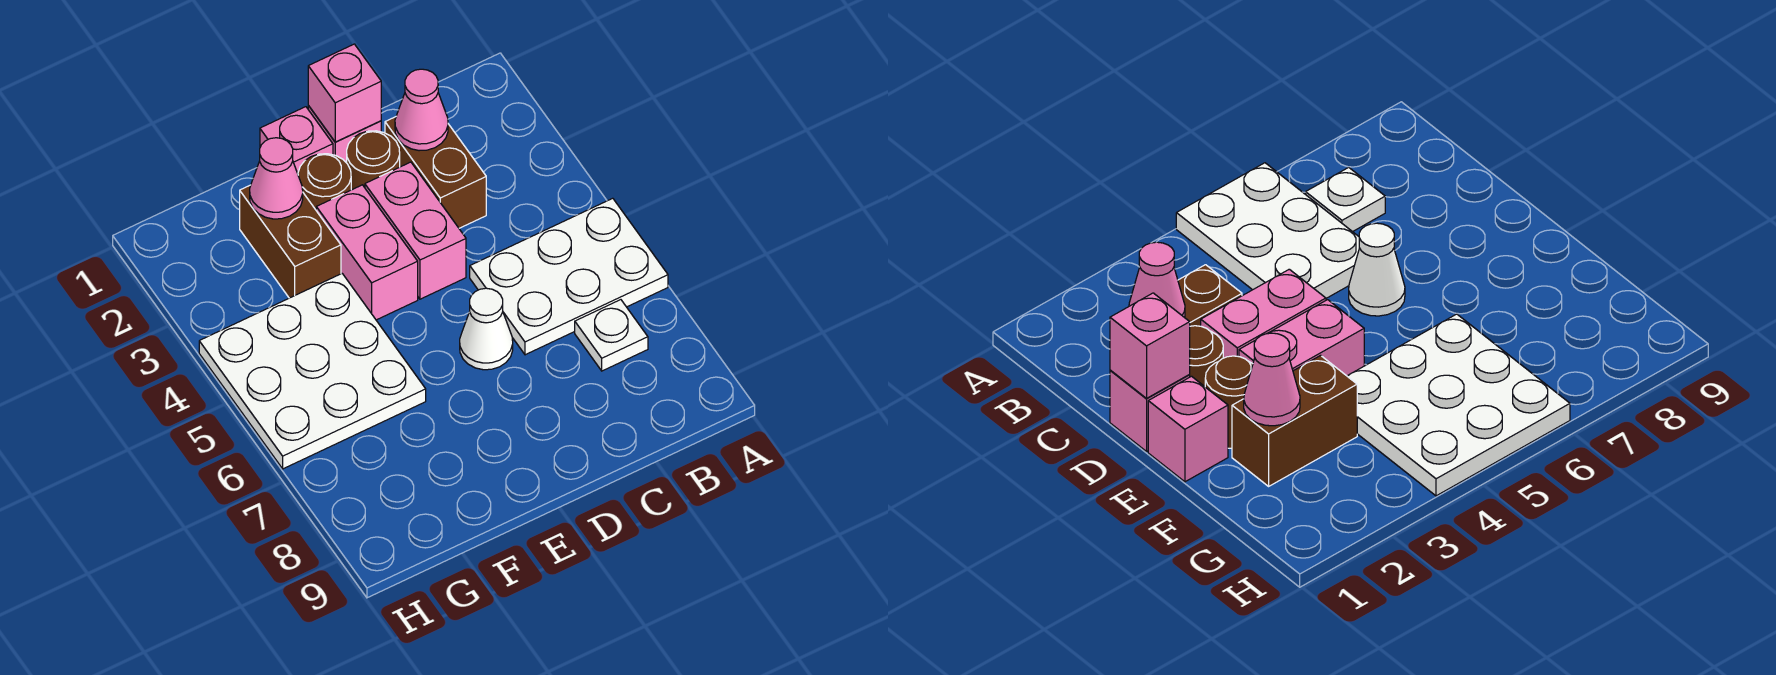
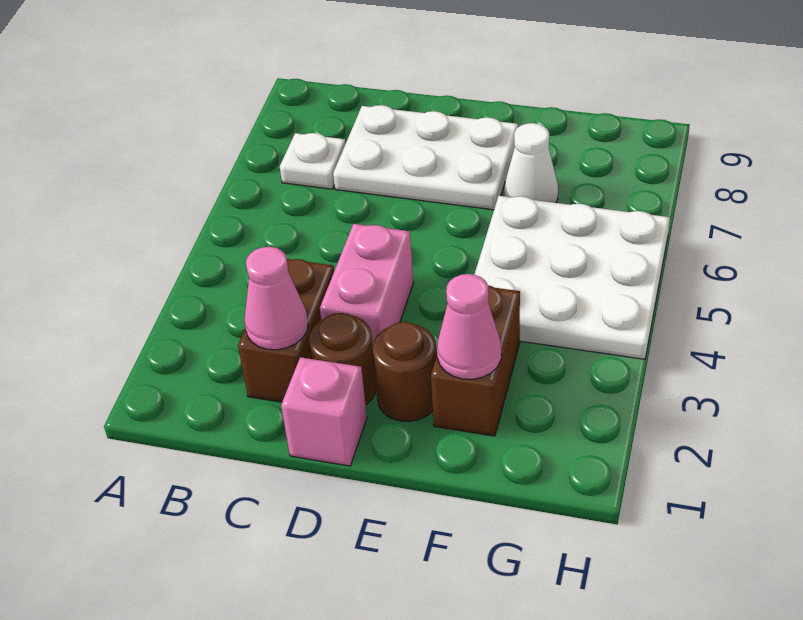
white plate A5:C6 level 1 -> white plate C7:E8 level 1
pink brick D1 level 2 -> none
white cone D6 level 1 -> white cone F7 level 1
pink brick E1 level 1 -> none
pink brick E3:E4 level 1 -> none

